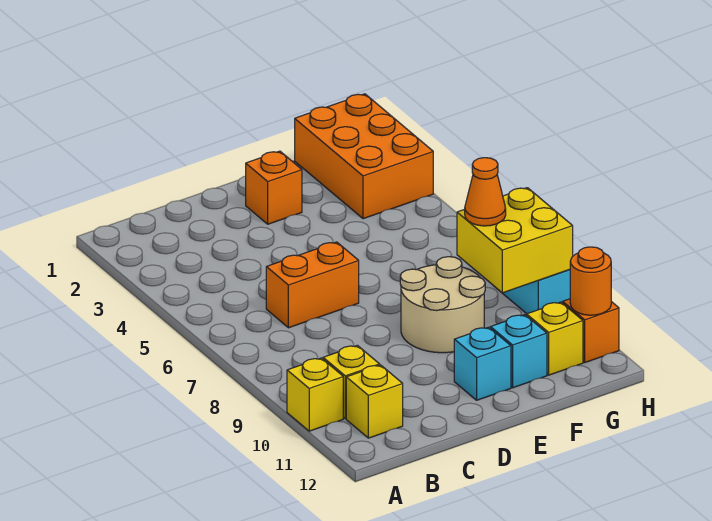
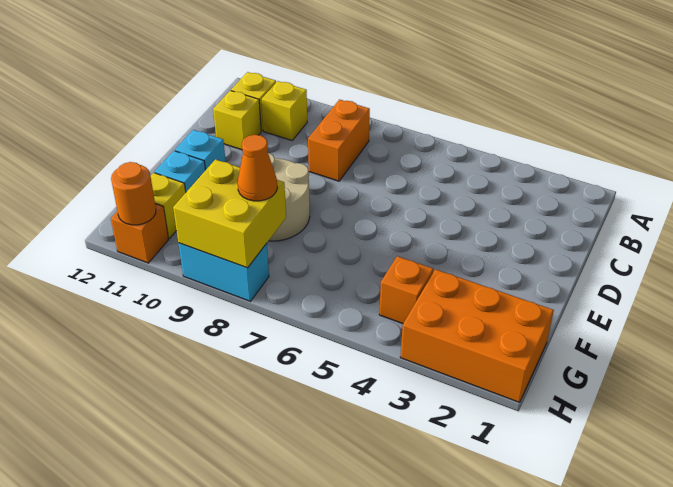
yellow brick A10 level 1 -> yellow brick C11 level 1
orange brick C6:D6 level 1 -> orange brick B8:C8 level 1
orange brick E2 level 1 -> orange brick G4 level 1

